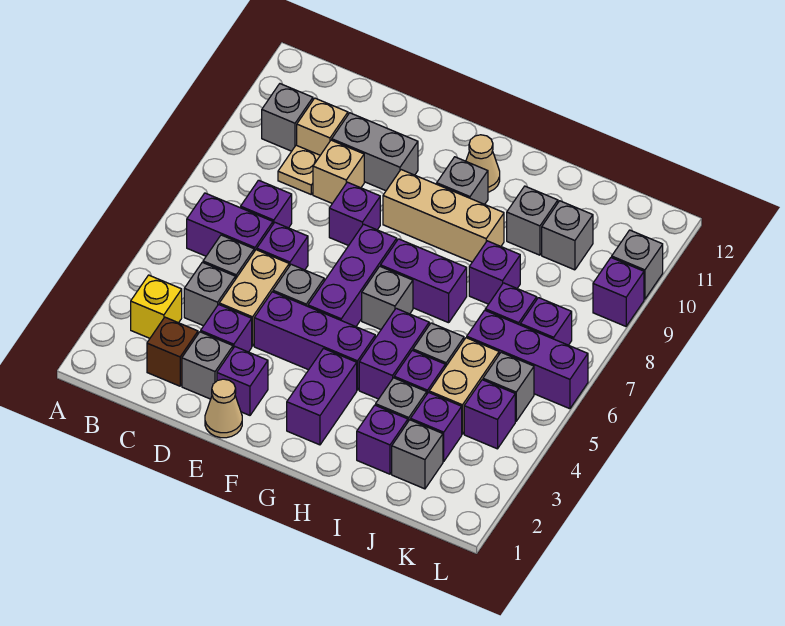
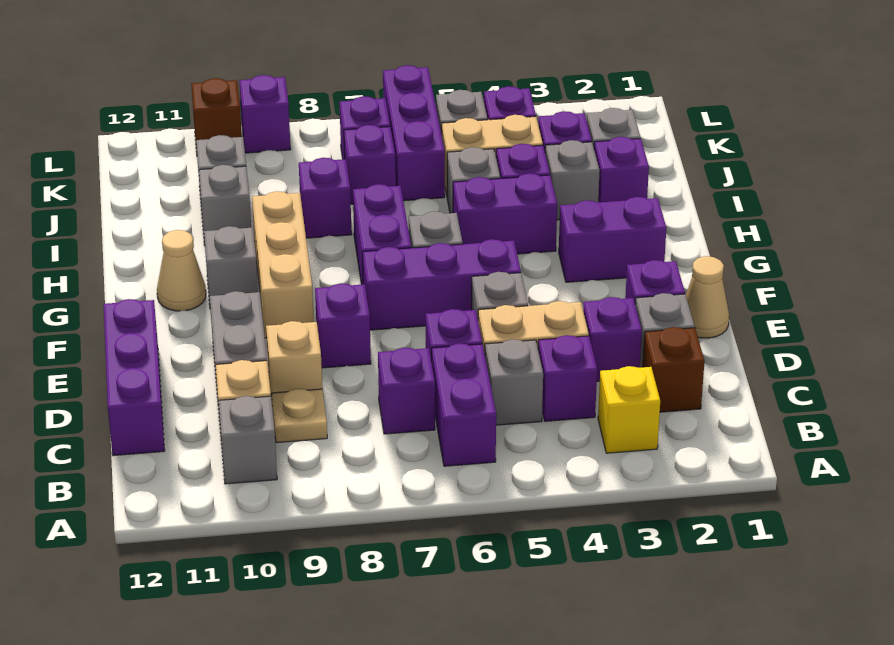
grey brick C4 level 1 -> purple brick C4 level 1
purple brick E4:G4 level 1 -> purple brick C12:E12 level 1
grey brick L10 level 1 -> brown brick L10 level 1

